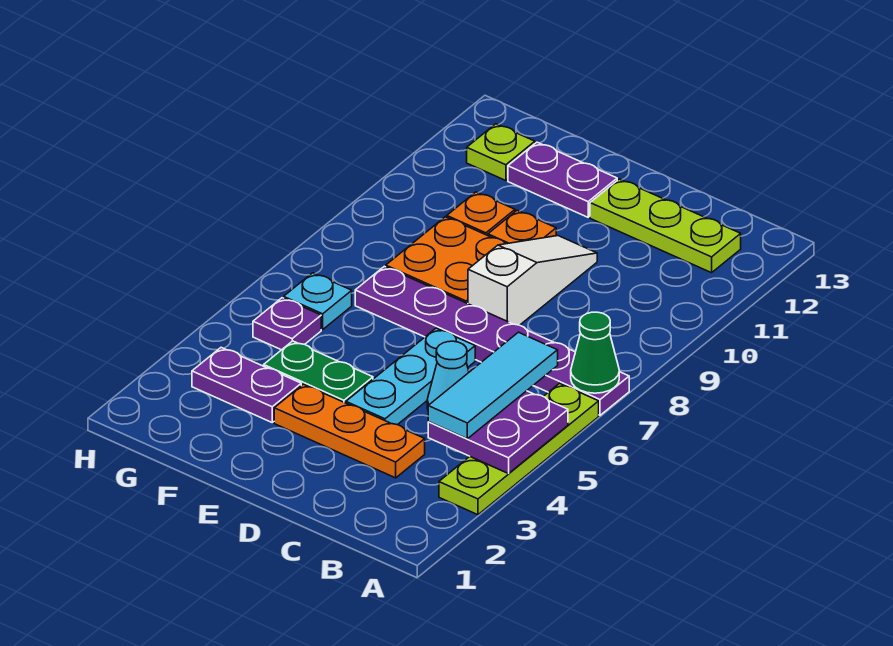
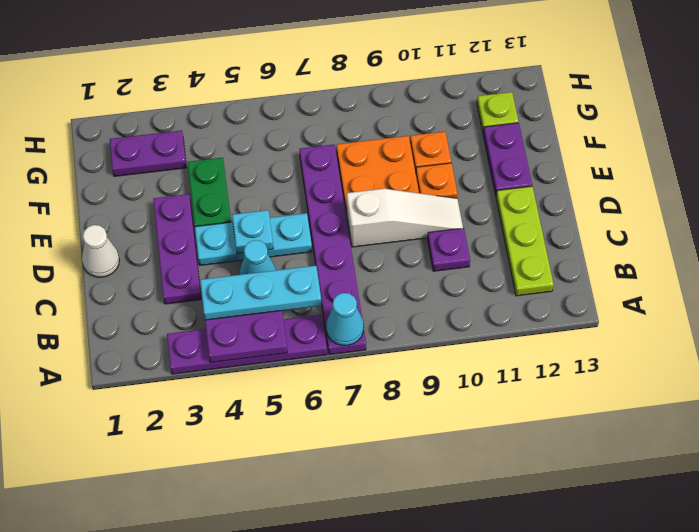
lime plate A3:A6 level 1 -> purple plate A3:A6 level 1
green cone A7 level 2 -> cyan cone A7 level 2
cyan tile B4:B6 level 3 -> cyan plate B4:B6 level 3
orange plate C3:E3 level 1 -> purple plate C3:E3 level 1
none -> white cone D1 level 1
purple plate F3:G3 level 1 -> purple plate G2:G3 level 1
purple plate G5 level 1 -> purple plate C10 level 1
cyan plate G6 level 1 -> cyan plate D5 level 2

